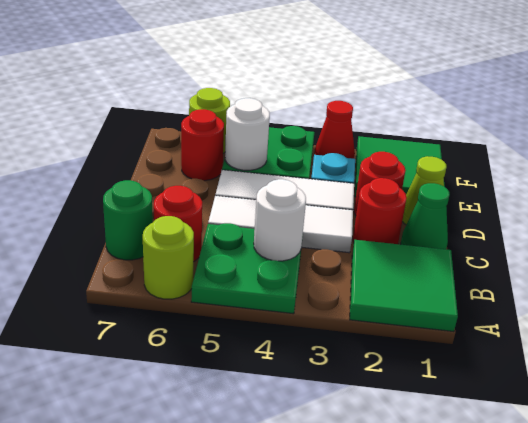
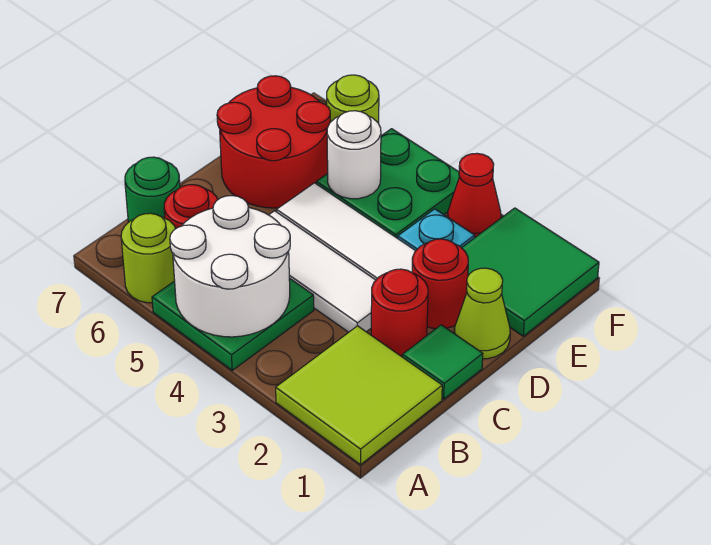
green tile A1:B2 level 1 -> lime tile A1:B2 level 1
white round brick B4 level 2 -> white round brick A4:B5 level 2
green cone C1 level 1 -> green tile C1 level 1
red round brick E6 level 1 -> red round brick D6:E7 level 1

